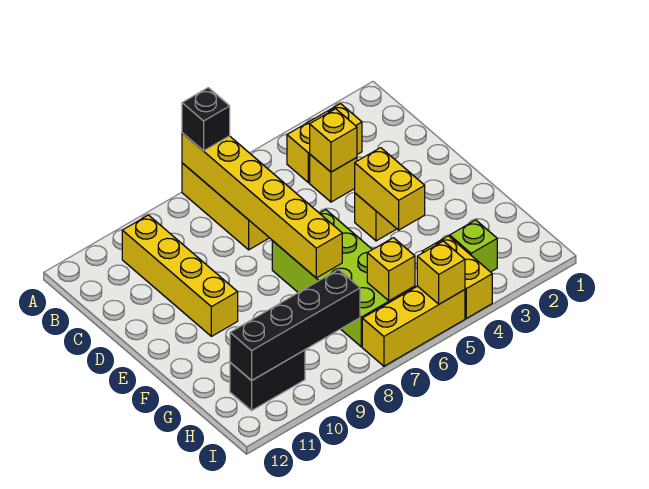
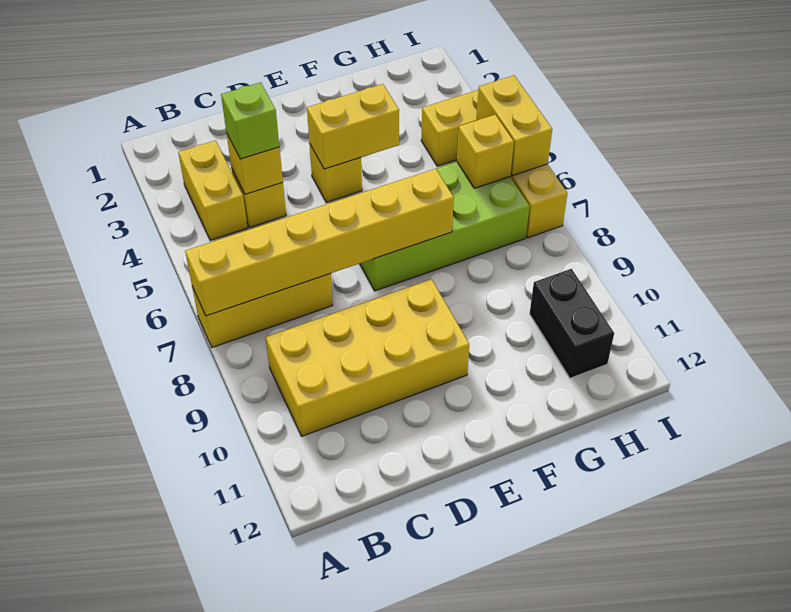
black brick A7 level 3 -> none
yellow brick B10:E10 level 1 -> yellow brick B9:E10 level 1
lime brick H3 level 1 -> lime brick C4 level 3
black brick H8:H11 level 2 -> none
yellow brick I5 level 2 -> yellow brick I5:I6 level 2

